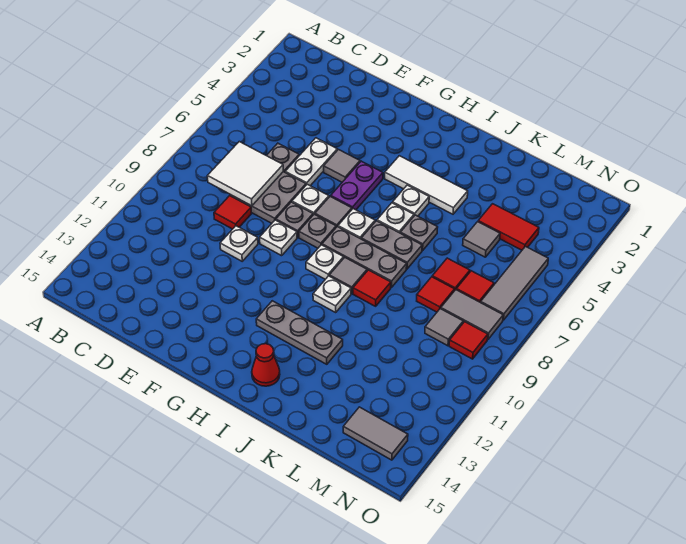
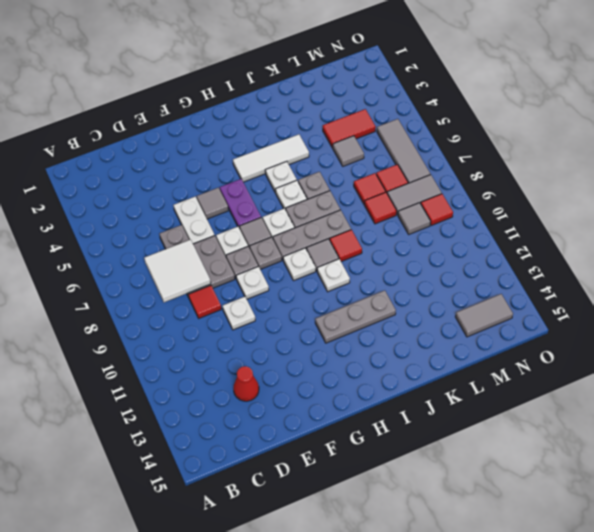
red cone I14 level 1 -> red cone D13 level 1

